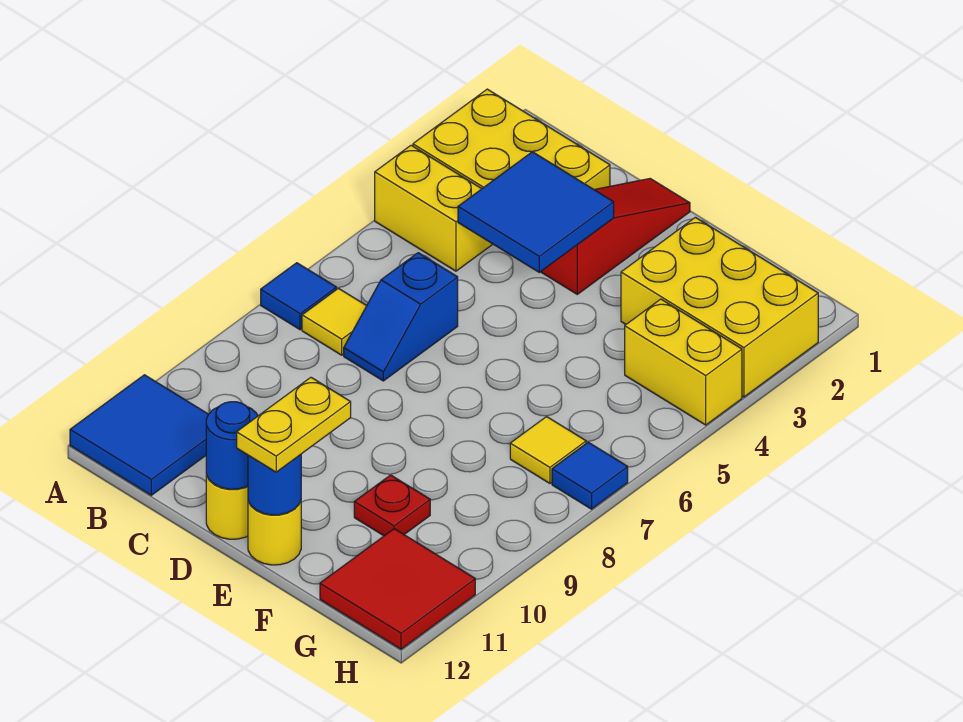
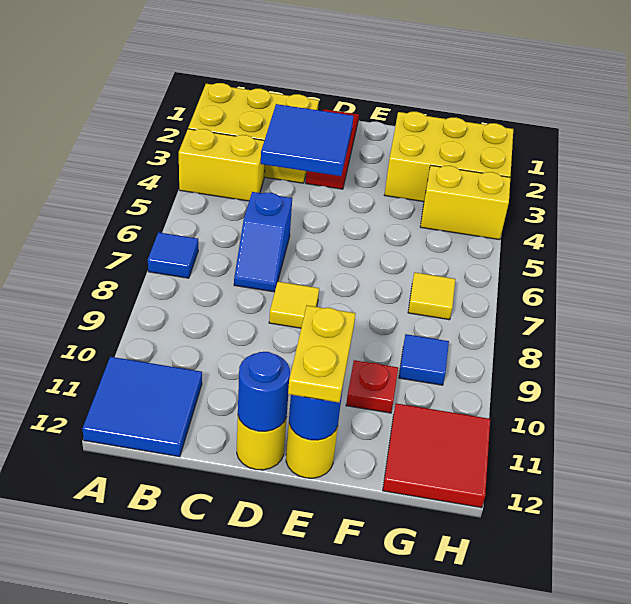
yellow tile B7 level 1 -> yellow tile D8 level 1
blue tile H7 level 1 -> blue tile G9 level 1

